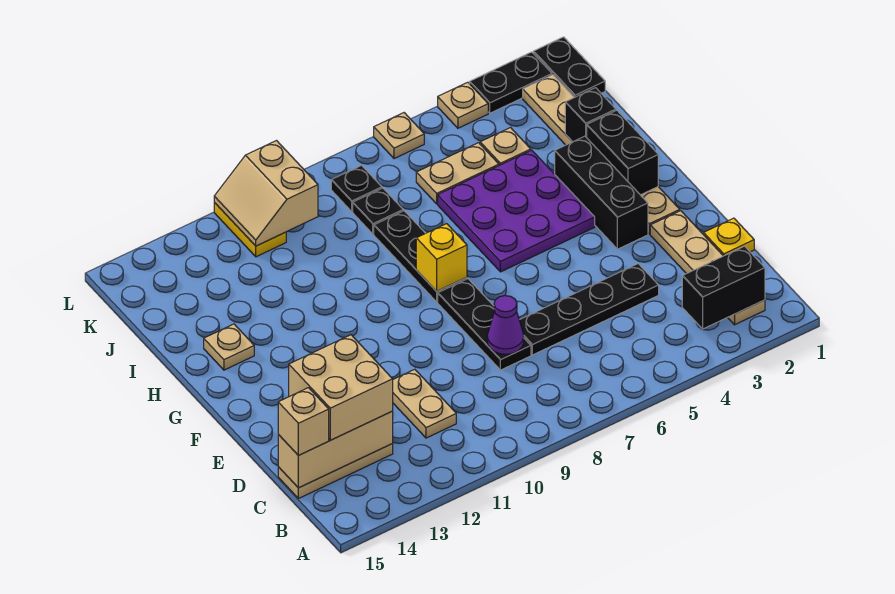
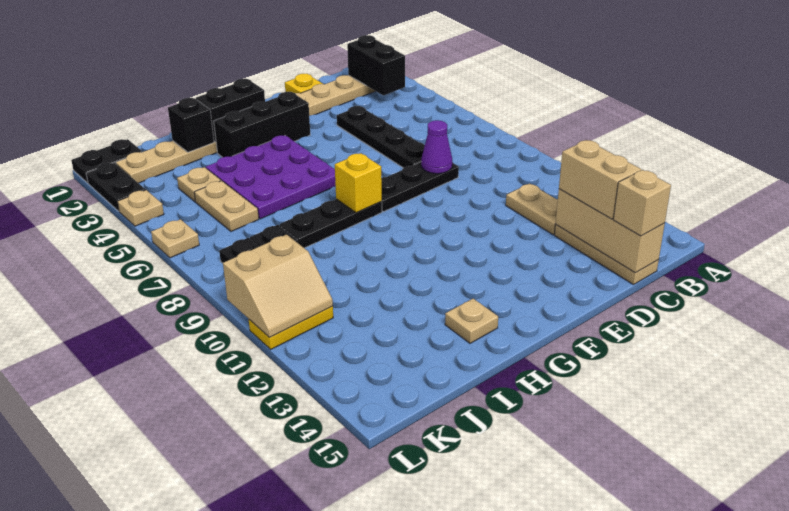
tan plate C11:D11 level 1 -> tan plate C11:C12 level 1
tan brick C13:D14 level 3 -> tan brick C13:C14 level 3

